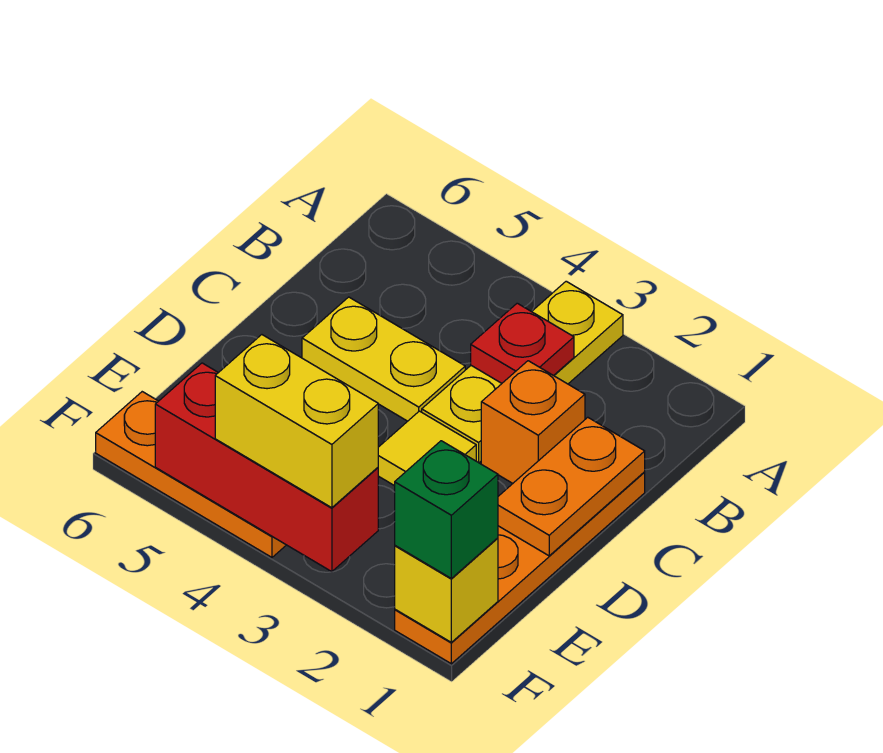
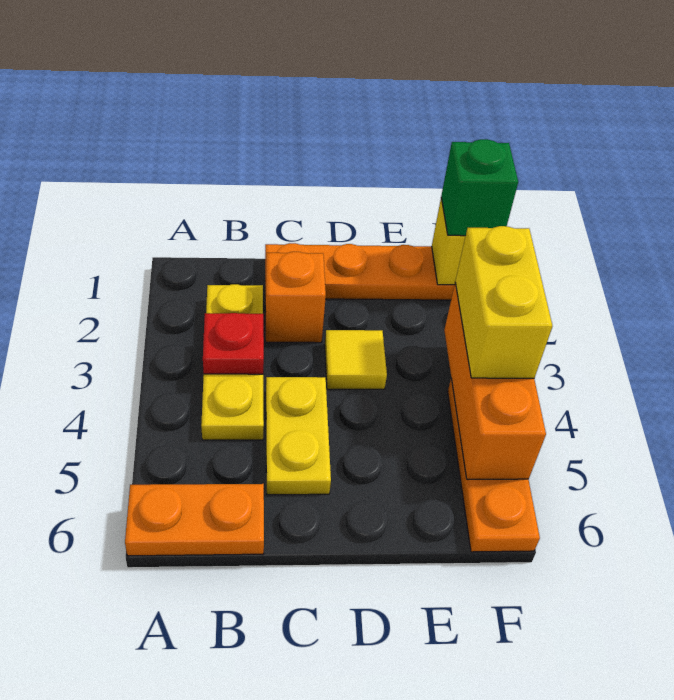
yellow plate A3:C3 level 1 -> yellow plate B2:B4 level 1
orange plate C1:D1 level 2 -> orange plate A6:B6 level 1
red brick F3:F5 level 2 -> orange brick F3:F5 level 2

